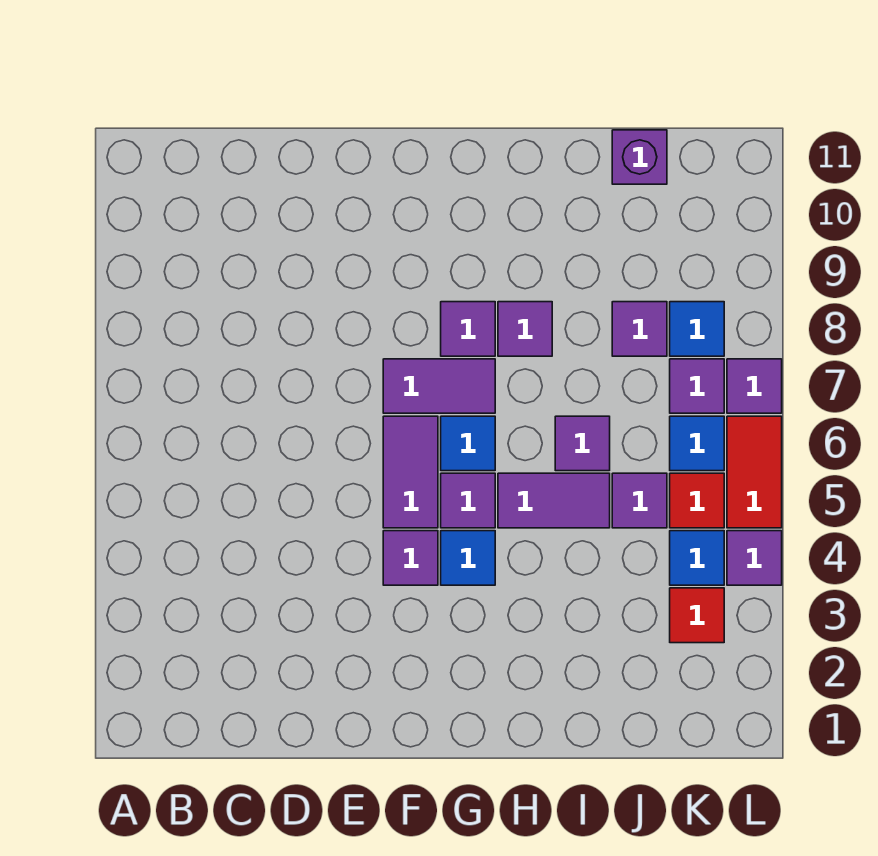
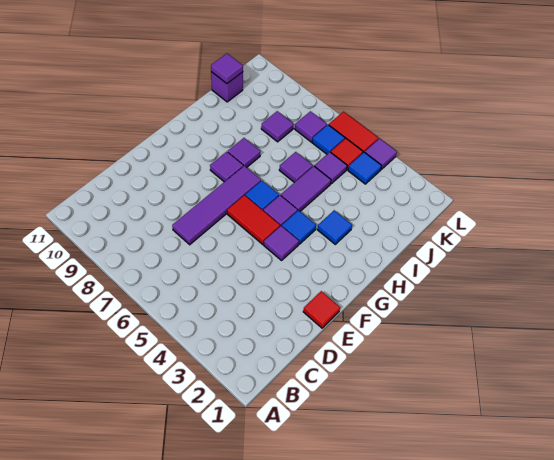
purple tile F5:F6 level 1 -> red tile F5:F6 level 1
purple tile F7:G7 level 1 -> purple tile D7:G7 level 1
red tile K3 level 1 -> red tile E1 level 1
blue tile K8 level 1 -> blue tile H3 level 1
purple tile L7 level 1 -> purple tile J11 level 2

